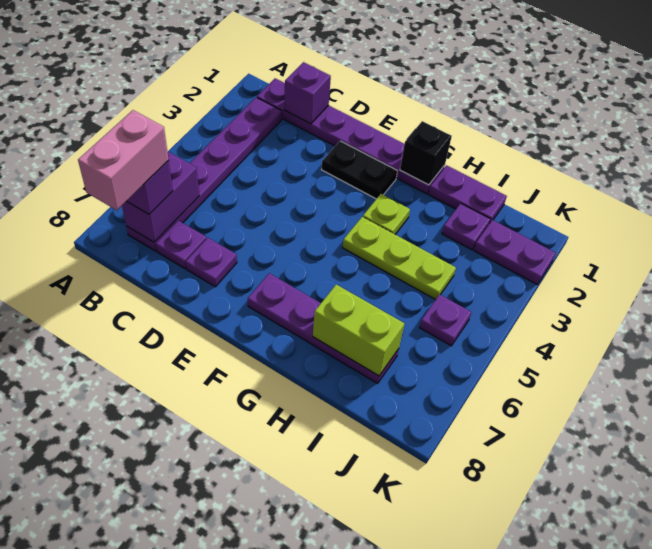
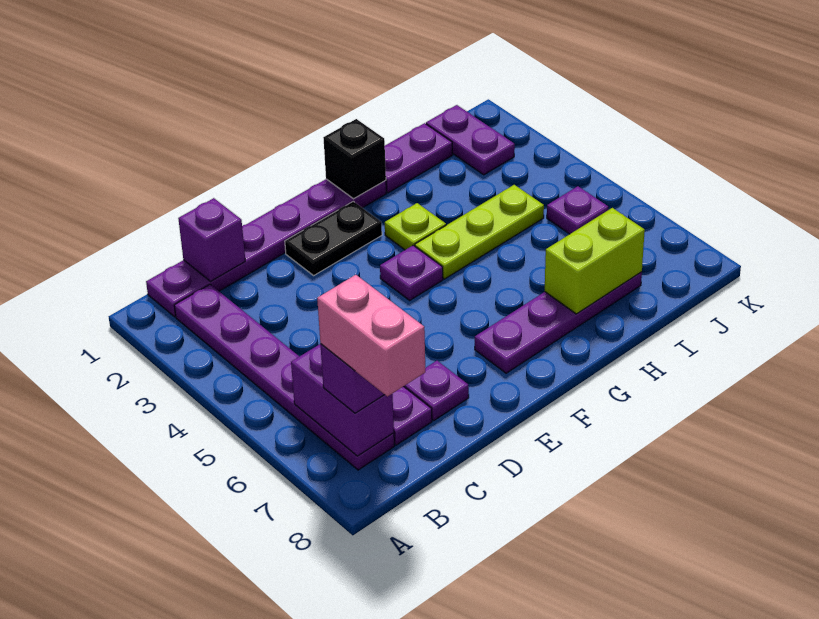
purple plate I2 level 1 -> purple plate F4 level 1
purple plate J2:K2 level 1 -> purple plate J1:J2 level 1

